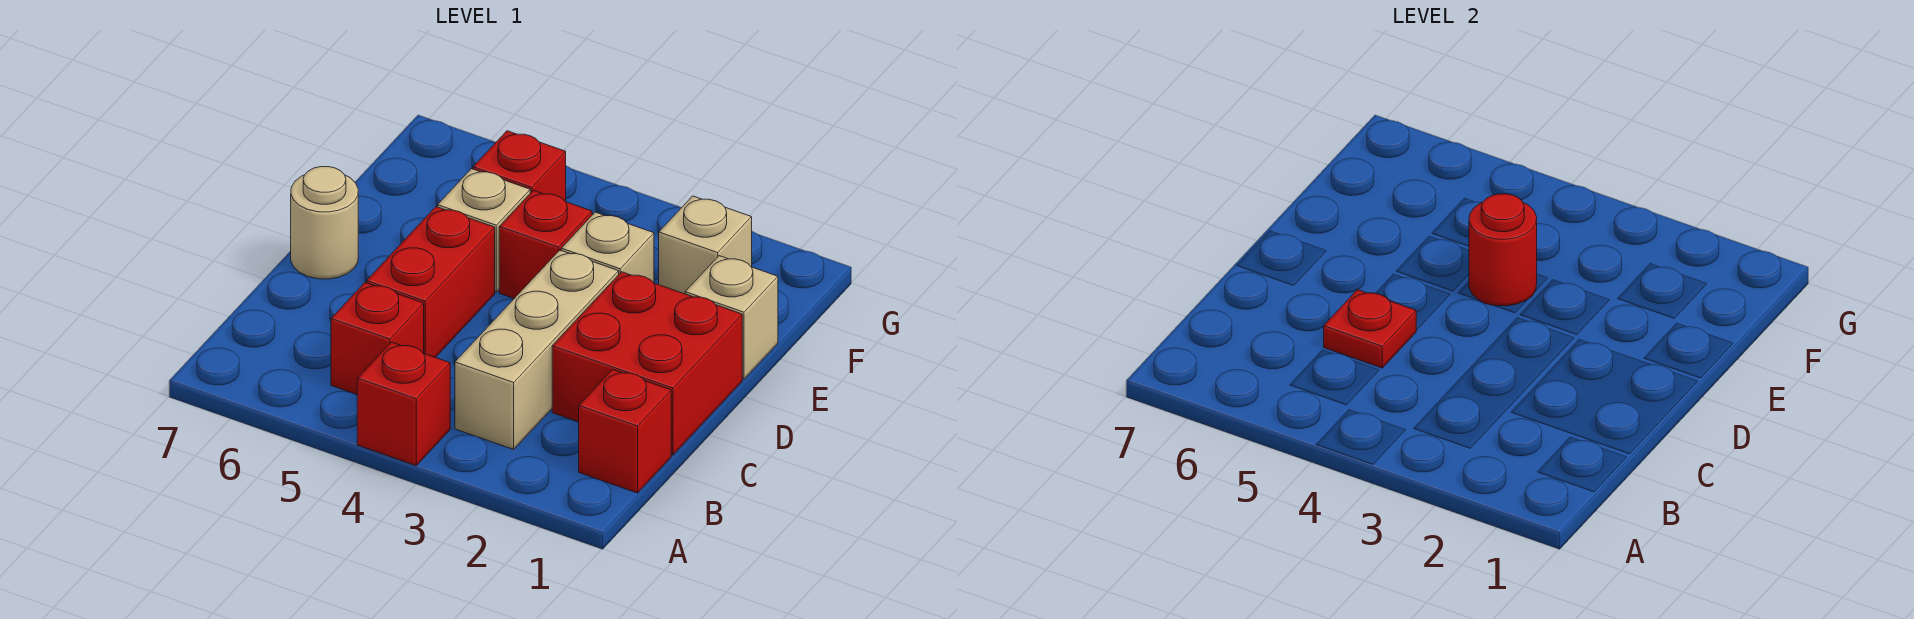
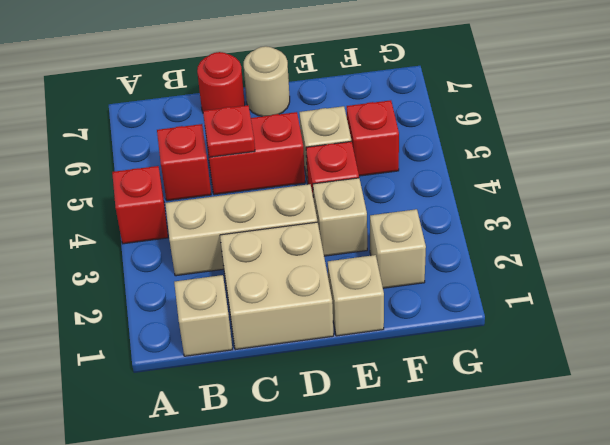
red brick B1 level 1 -> tan brick B1 level 1
red brick C1:D2 level 1 -> tan brick C1:D2 level 1
red round brick E4 level 2 -> red round brick C7 level 1

